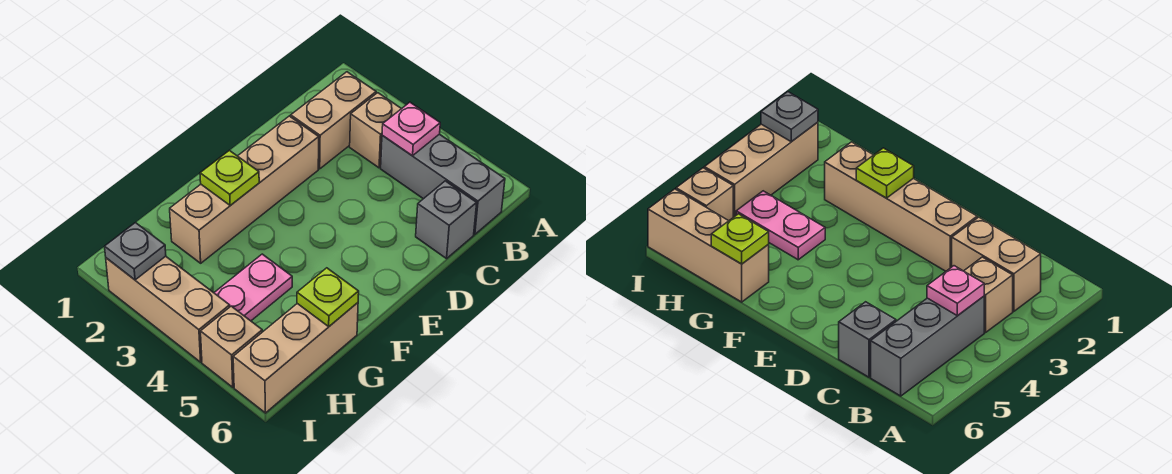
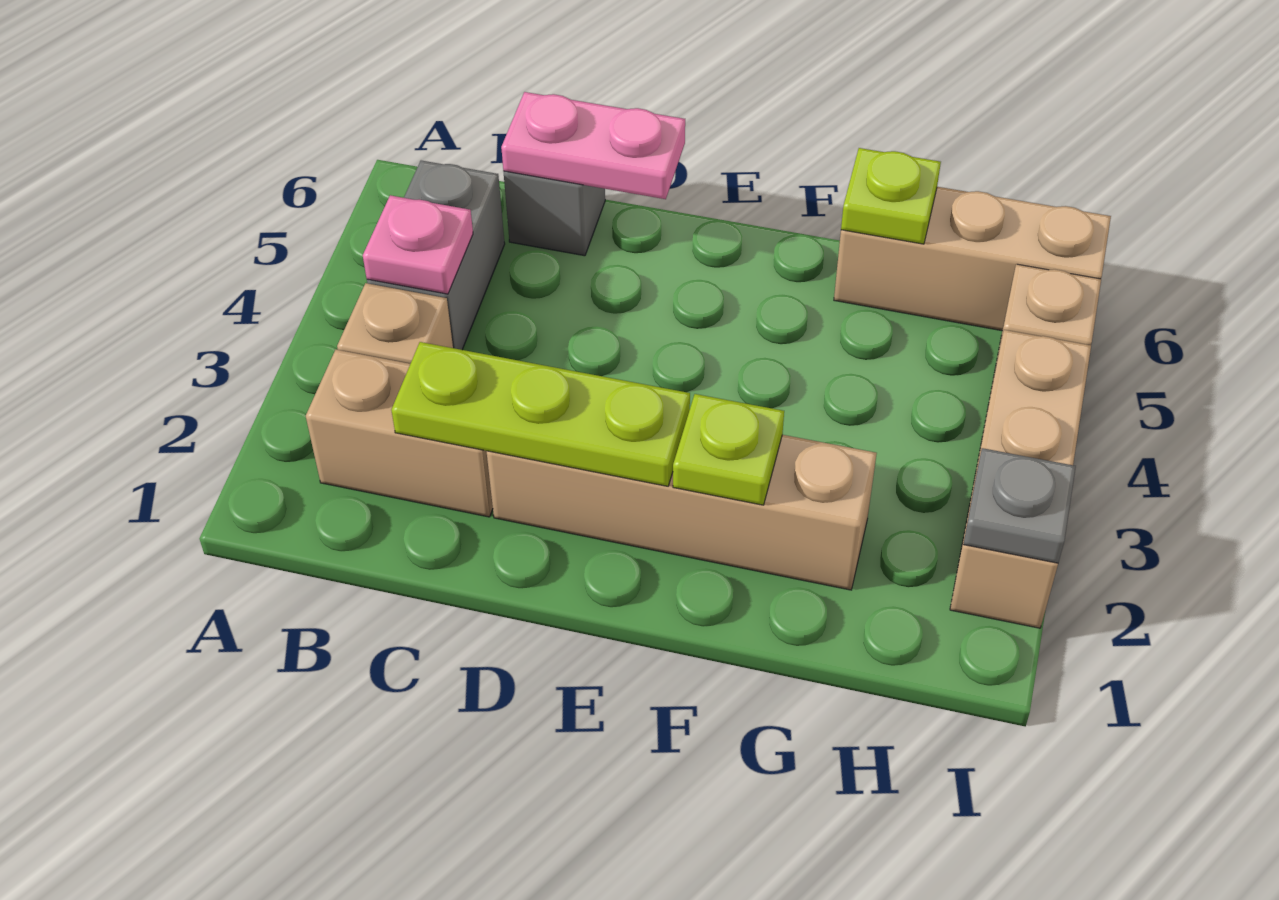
grey brick B4:B6 level 1 -> grey brick B4:B5 level 1
none -> lime plate C2:E2 level 2
pink plate G4:H4 level 1 -> pink plate C6:D6 level 2

